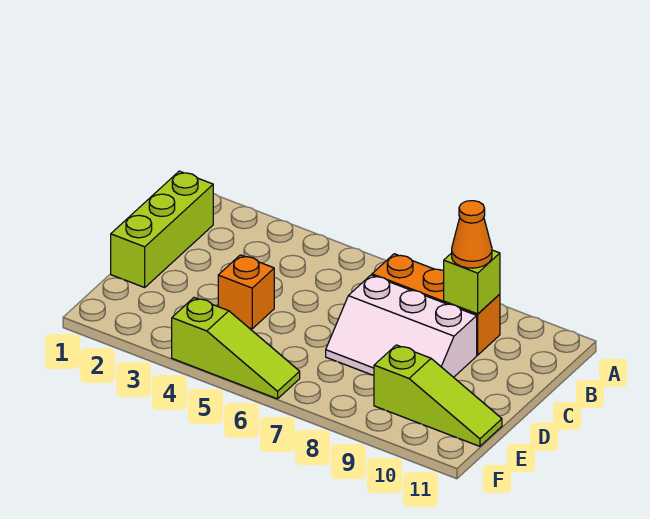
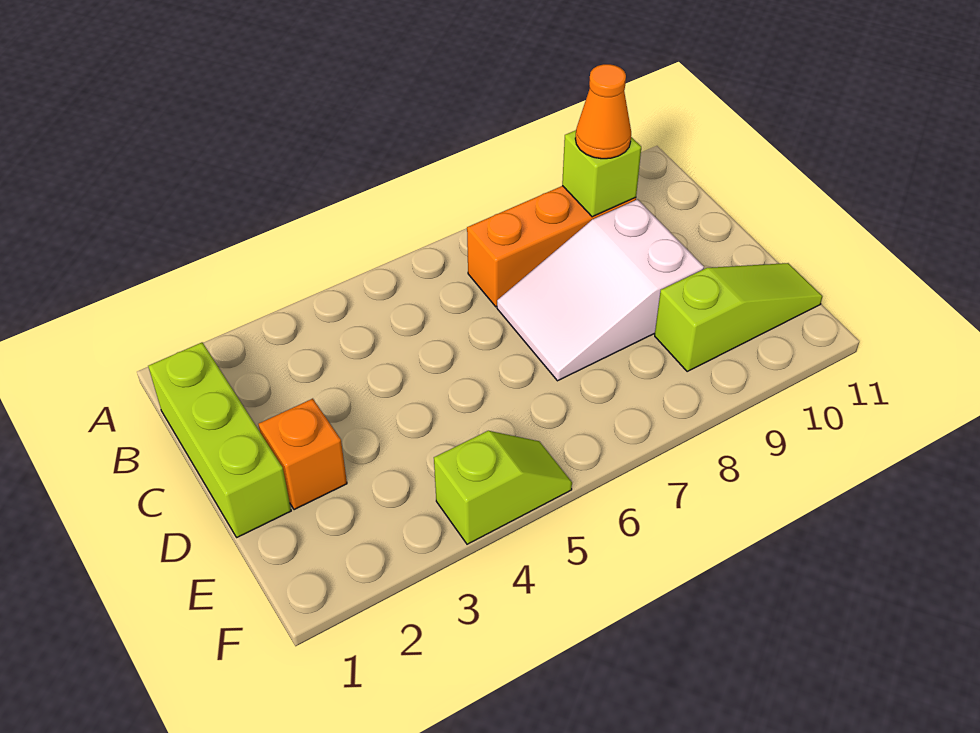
white slope C7:D9 level 1 top C -> white slope C7:D9 level 1 top 9
orange brick D4 level 1 -> orange brick D2 level 1
lime slope F4:F6 level 1 top 4 -> lime slope F4:F5 level 1 top 4

